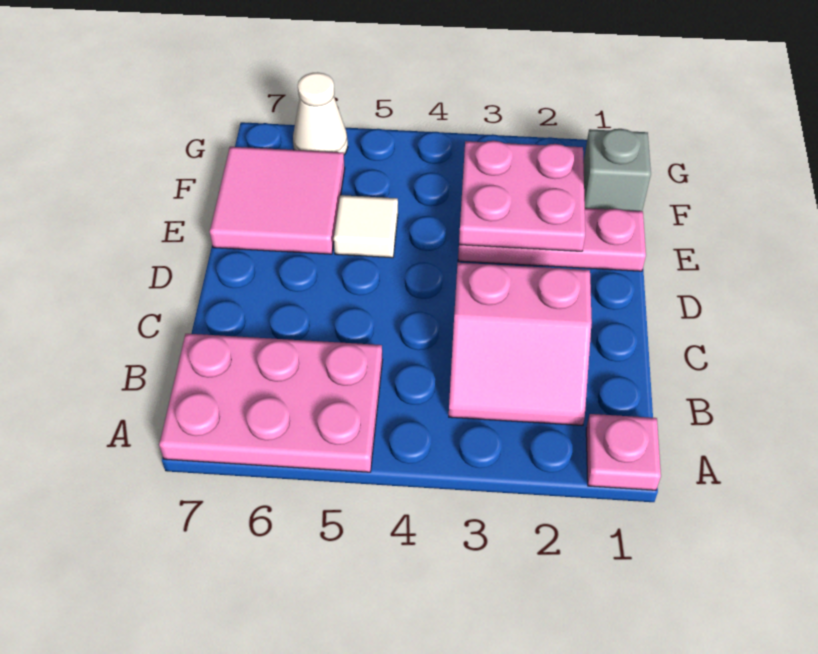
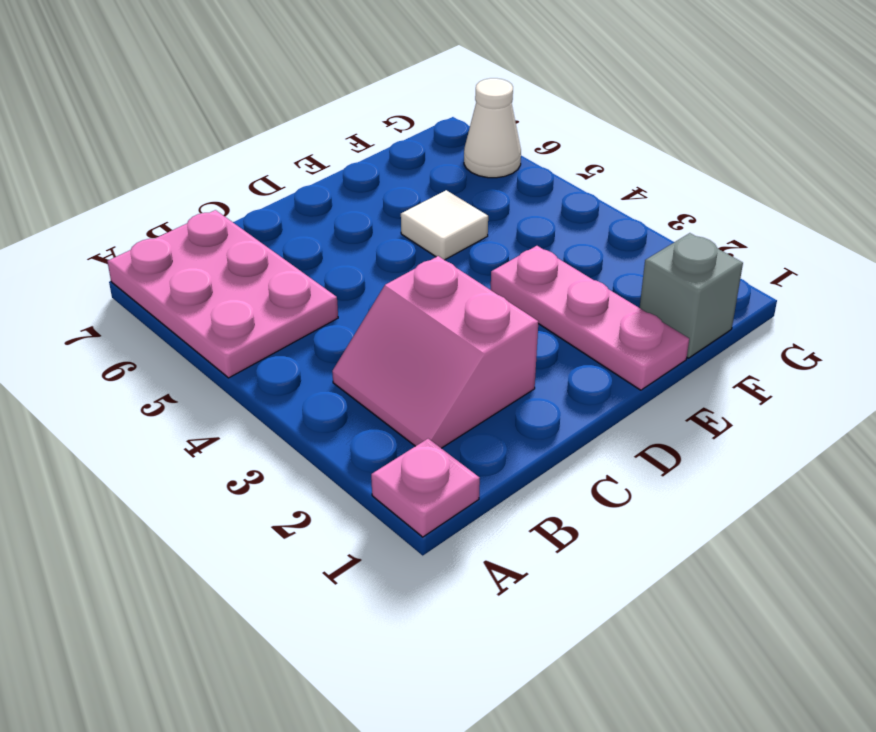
pink plate E2:F3 level 2 -> none
pink tile E6:F7 level 1 -> none

